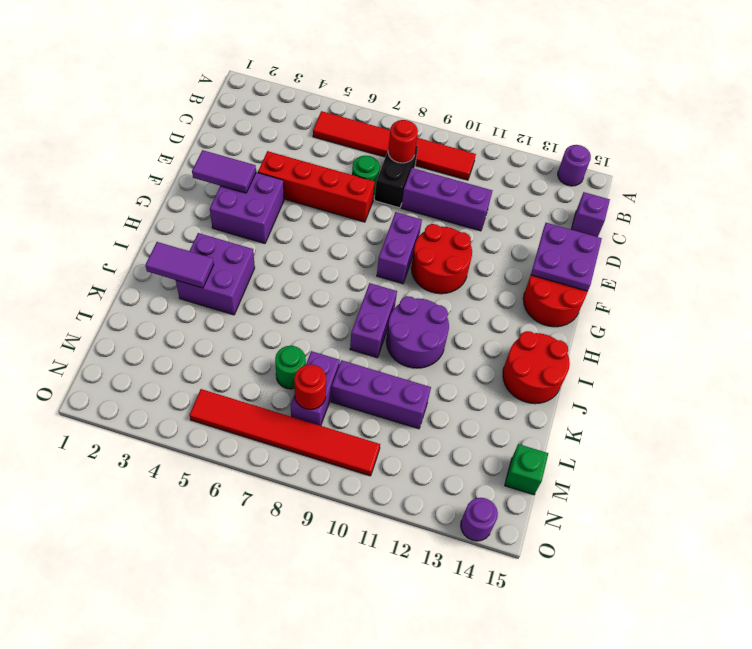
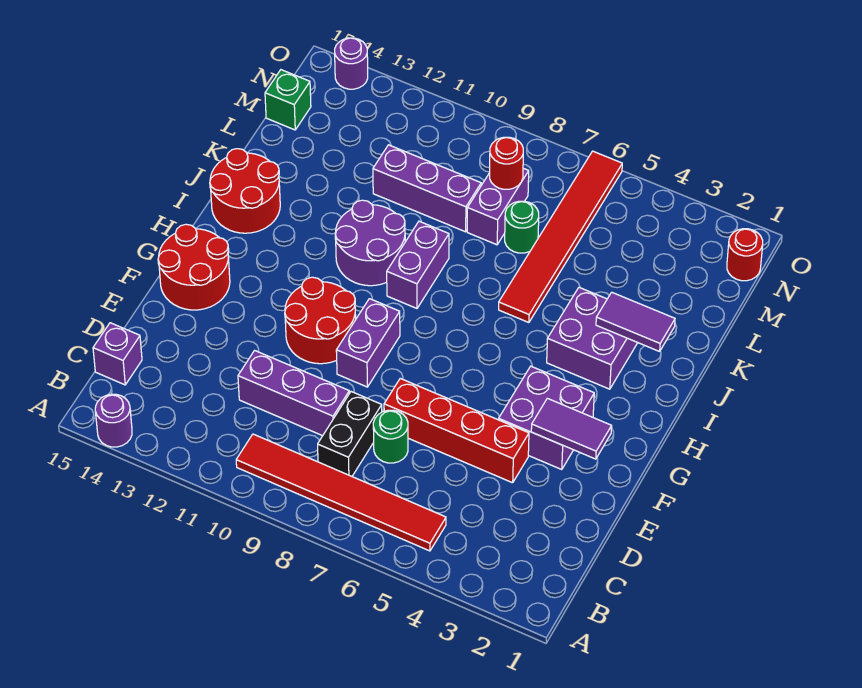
red round brick C8 level 2 -> red round brick N1 level 1
purple plate E14:F15 level 2 -> none
red tile N5:N10 level 1 -> red tile J6:O6 level 1

